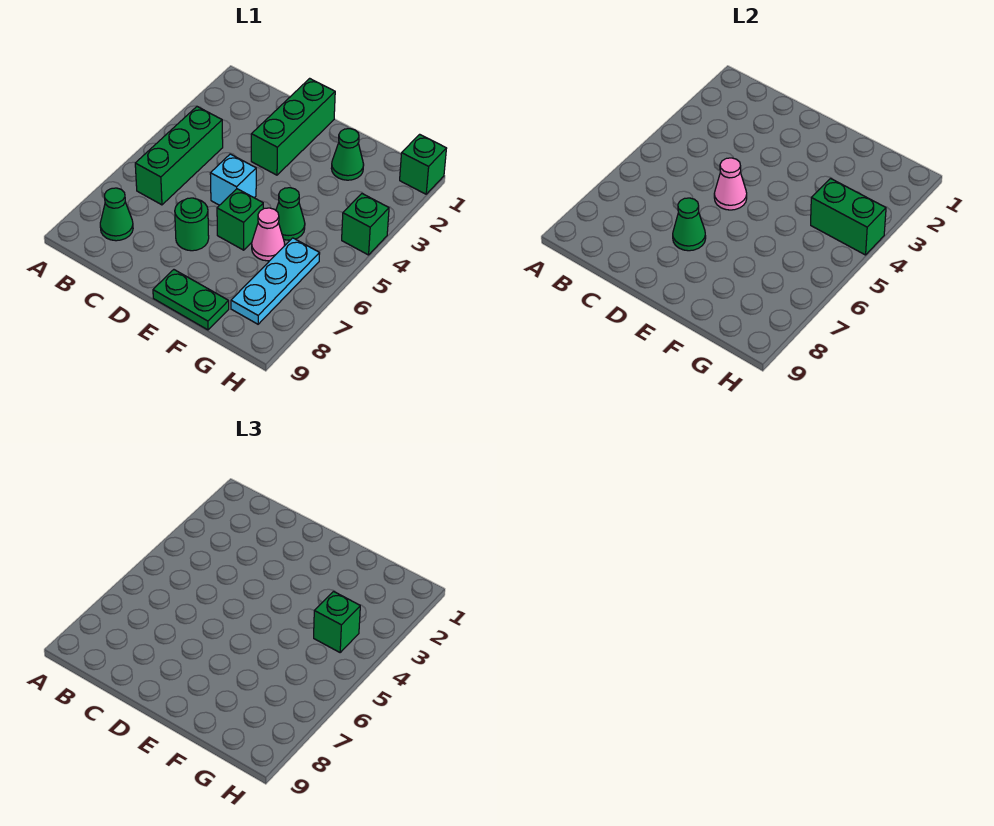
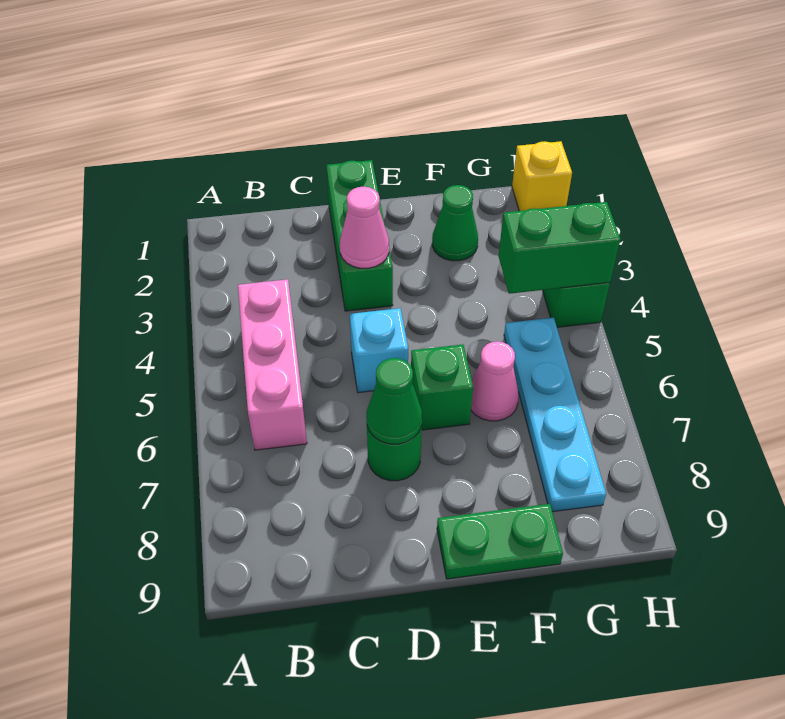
green brick B4:B6 level 1 -> pink brick B4:B6 level 1
green cone B8 level 1 -> none
pink cone D5 level 2 -> pink cone D3 level 2
green cone F5 level 1 -> none
green brick G4 level 3 -> none
cyan plate G6:G8 level 1 -> cyan plate G5:G8 level 1
green brick H1 level 1 -> yellow brick H1 level 1

